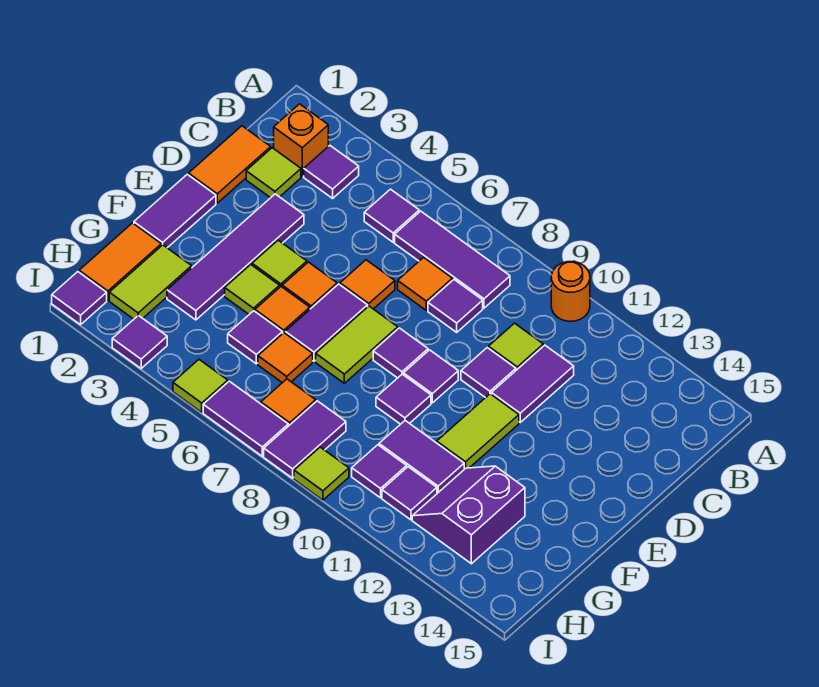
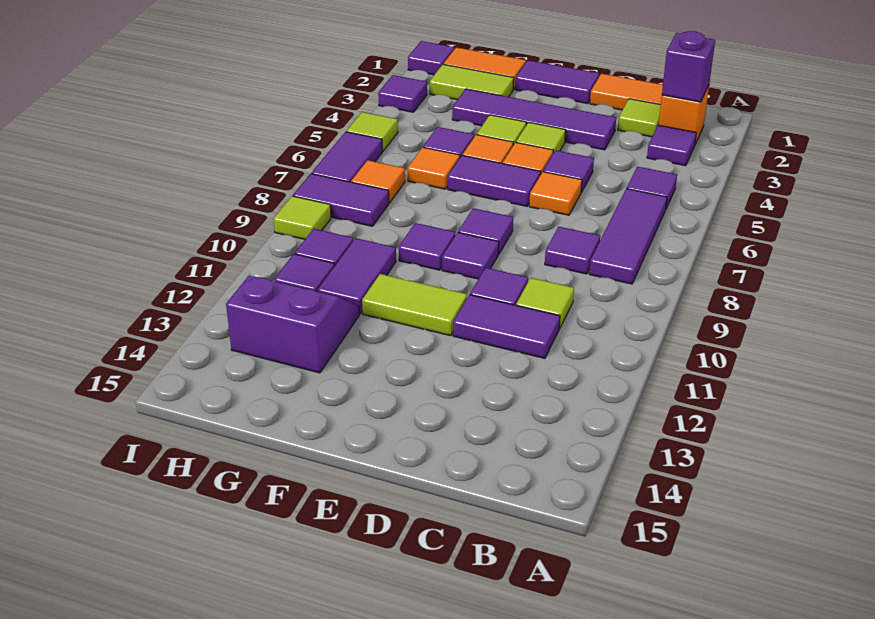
orange round brick A10 level 1 -> none
none -> purple brick B2 level 2
orange tile C7 level 1 -> none
none -> purple tile D5 level 1
lime tile E7:F7 level 1 -> none

